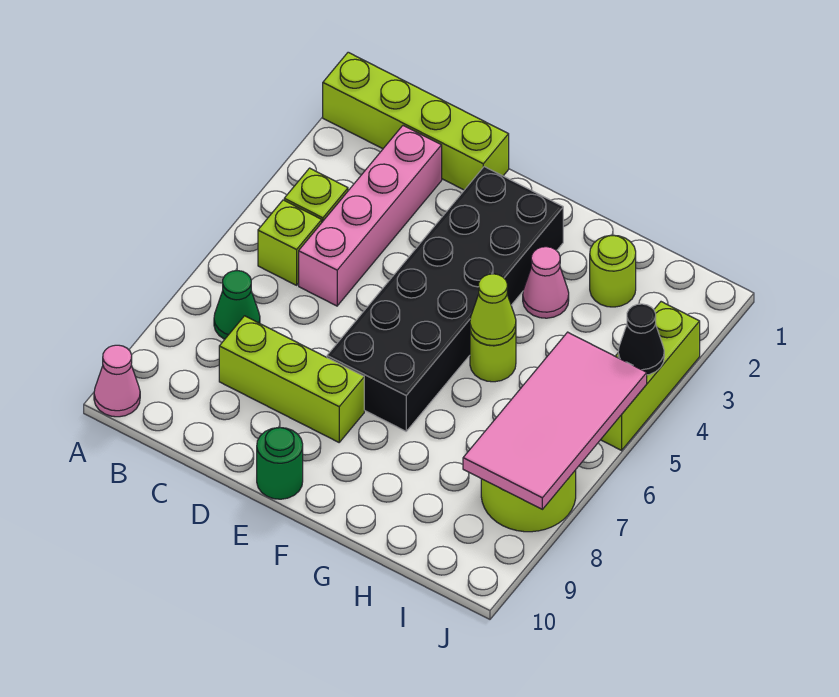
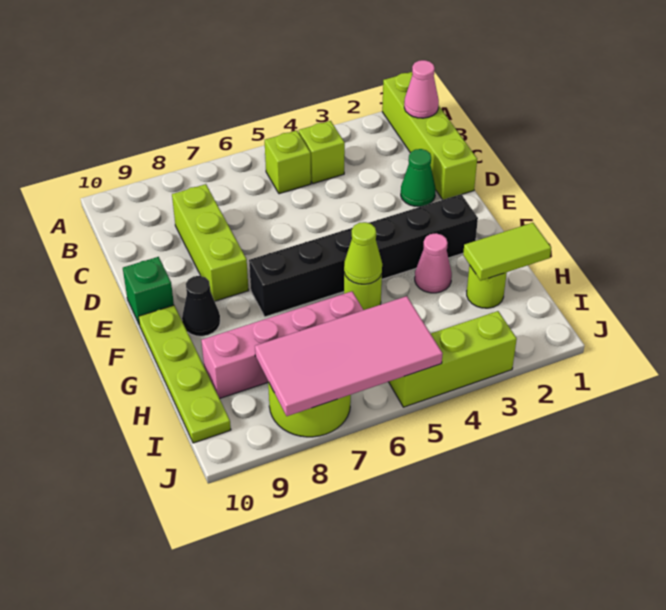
pink cone A10 level 1 -> pink cone B1 level 2
green cone B7 level 1 -> green cone D2 level 1
pink brick C2:C5 level 1 -> pink brick H6:H9 level 1
black brick E2:F7 level 1 -> black brick F2:F7 level 1
green round brick E10 level 1 -> green brick E10 level 1
none -> lime plate F10:I10 level 1
none -> lime tile H1:H2 level 2
black cone J4 level 2 -> black cone F9 level 1

